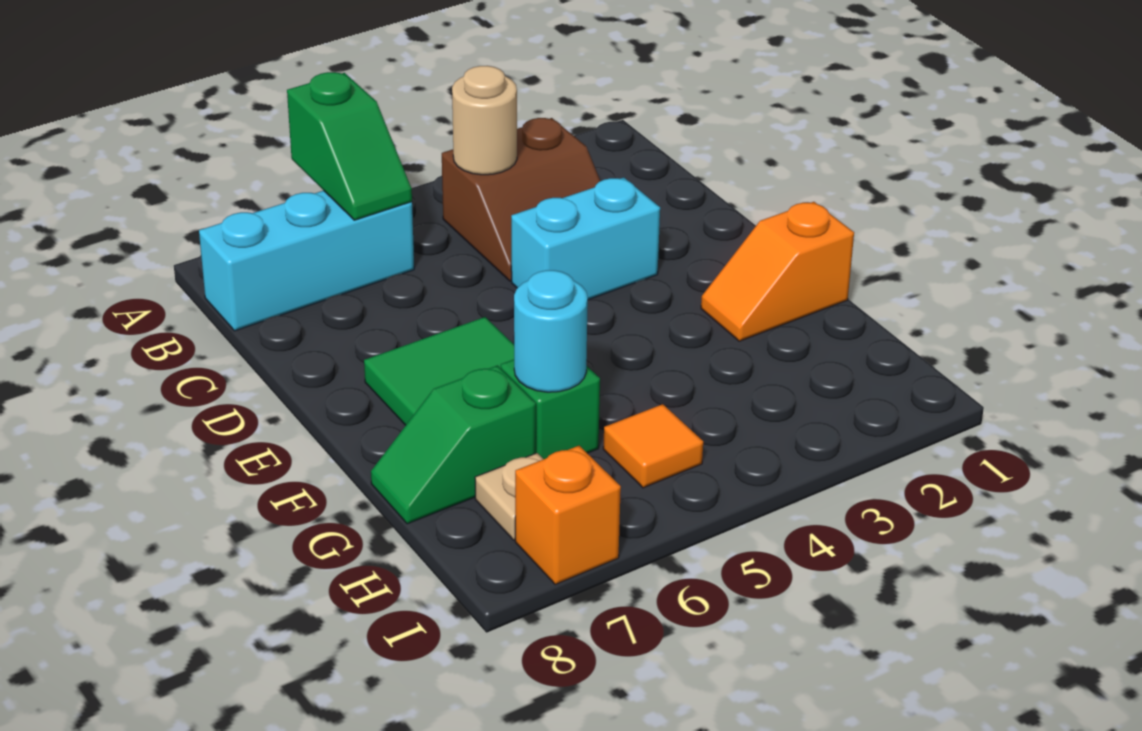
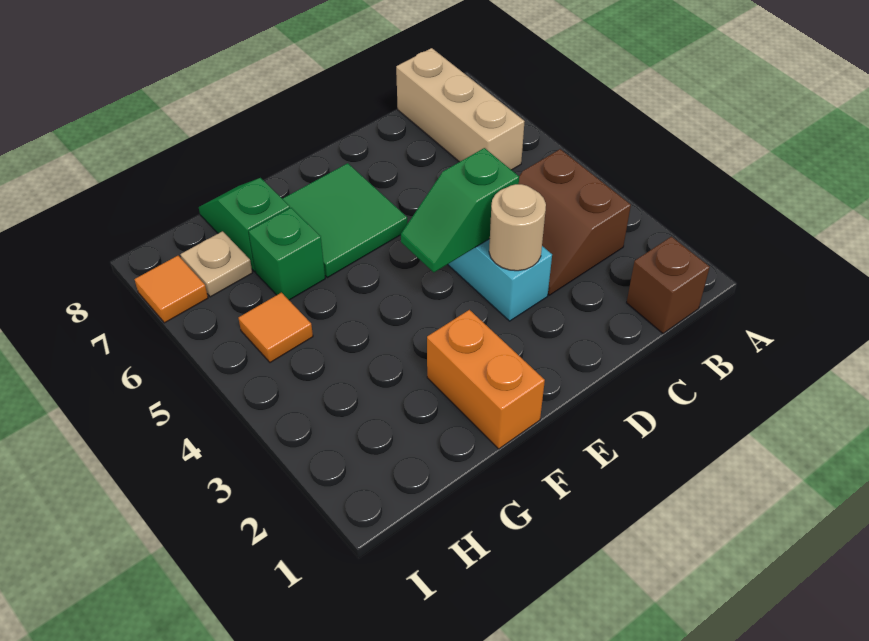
green slope A6:B6 level 2 top A -> green slope D4:E4 level 2 top D
none -> brown brick B1 level 1
tan round brick B4 level 2 -> tan round brick D3 level 2
cyan brick B6:B8 level 1 -> tan brick B6:B8 level 1
orange slope F1:F2 level 1 top 1 -> orange brick F1:F2 level 1
cyan round brick G6 level 2 -> none
orange brick I7 level 1 -> orange tile I7 level 1

